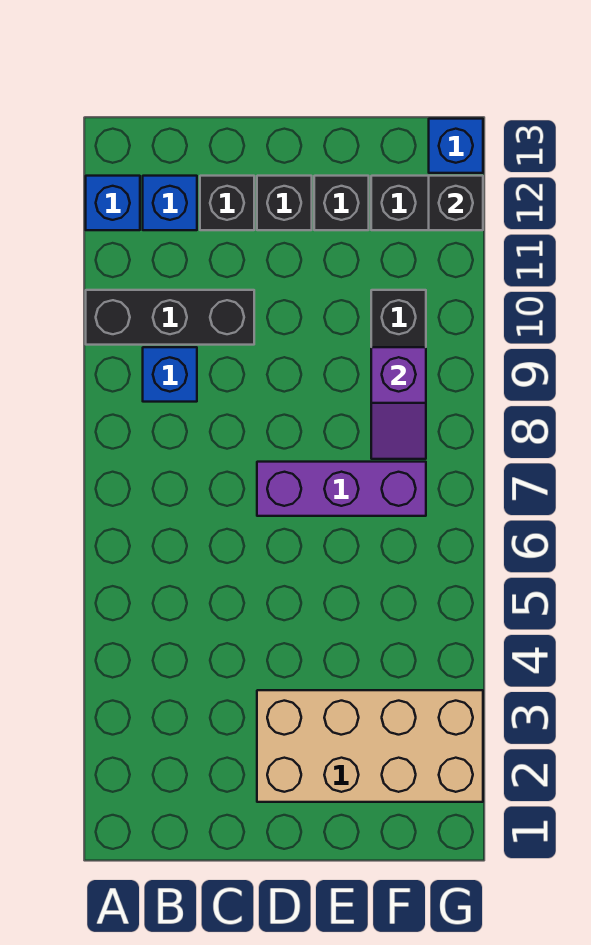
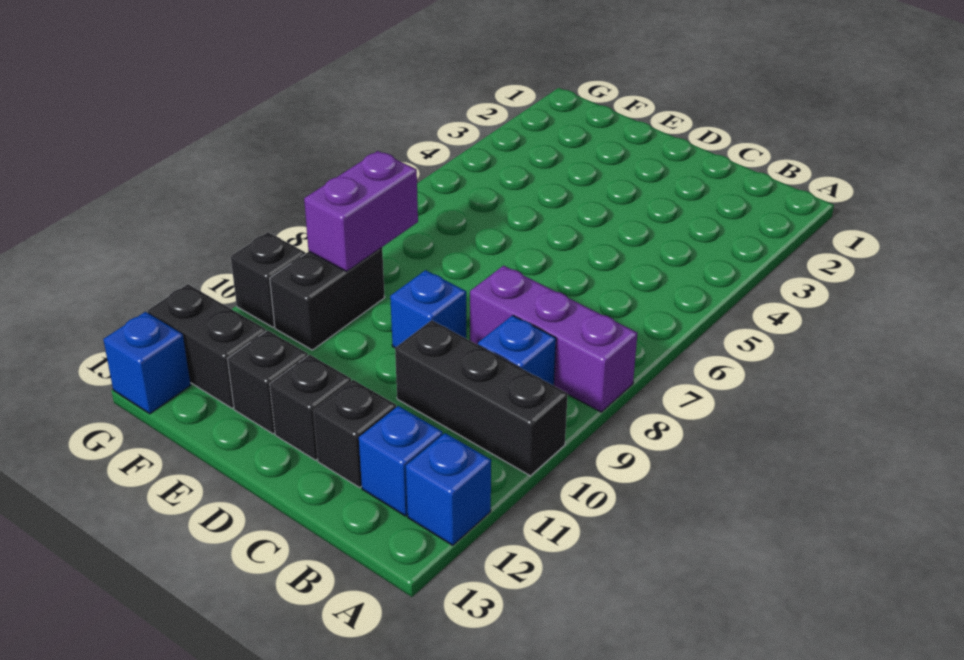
tan brick D2:G3 level 1 -> none
purple brick D7:F7 level 1 -> purple brick A8:C8 level 1
none -> blue brick D9 level 1
purple slope F8:F9 level 2 top 9 -> purple brick F8:F9 level 2
black brick G12 level 2 -> black brick G10 level 1

